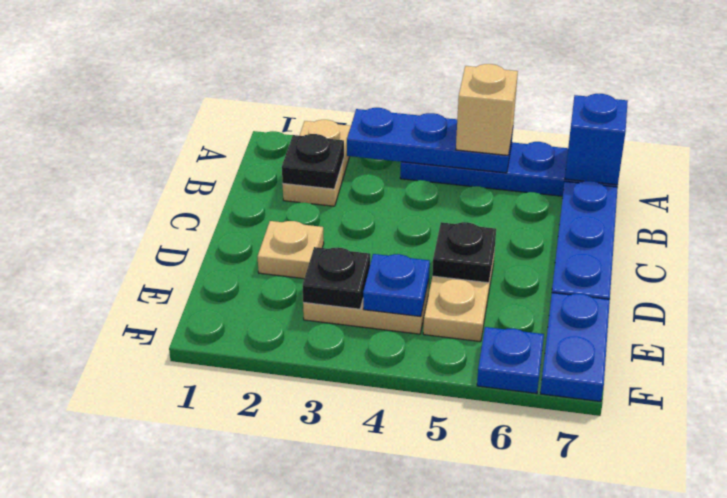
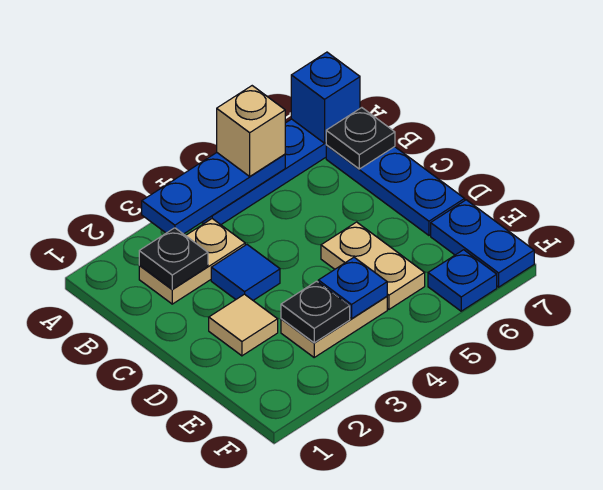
tan plate A2:B2 level 1 -> tan plate B2:B3 level 1
none -> blue tile C3 level 1
tan plate D2 level 1 -> tan tile D2 level 1
black plate D5 level 2 -> black plate B7 level 2

